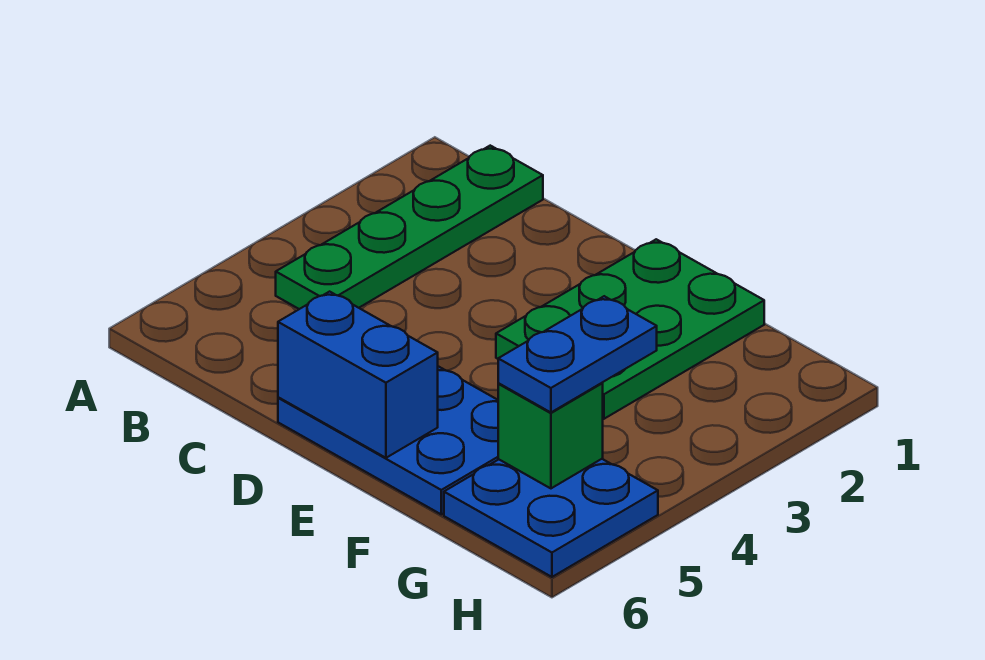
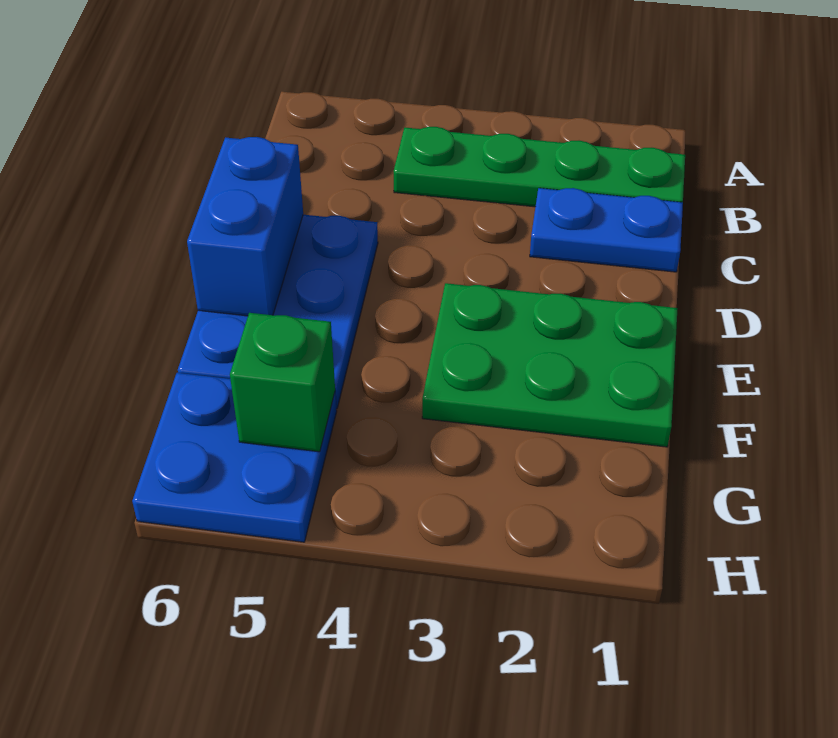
blue plate G4:G5 level 3 -> blue plate C1:C2 level 1

